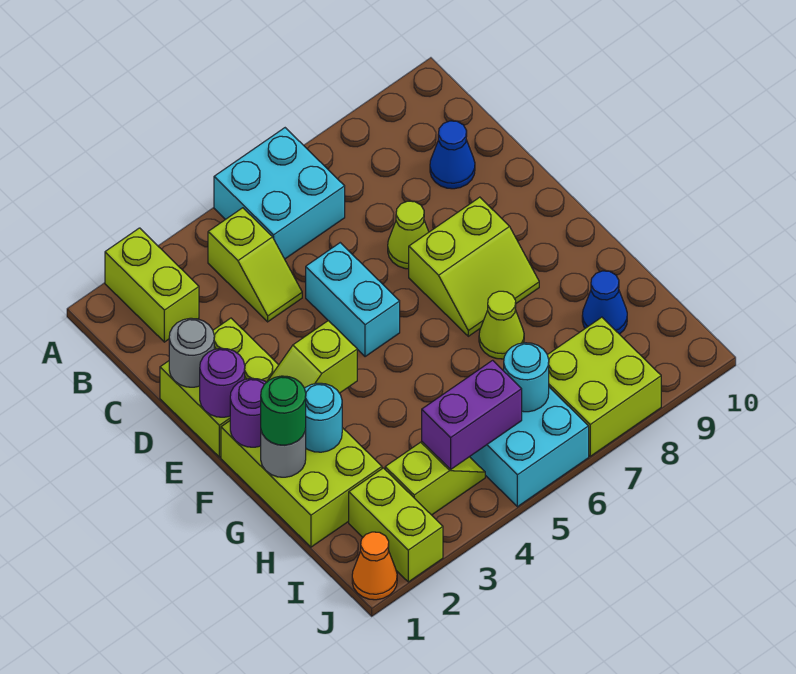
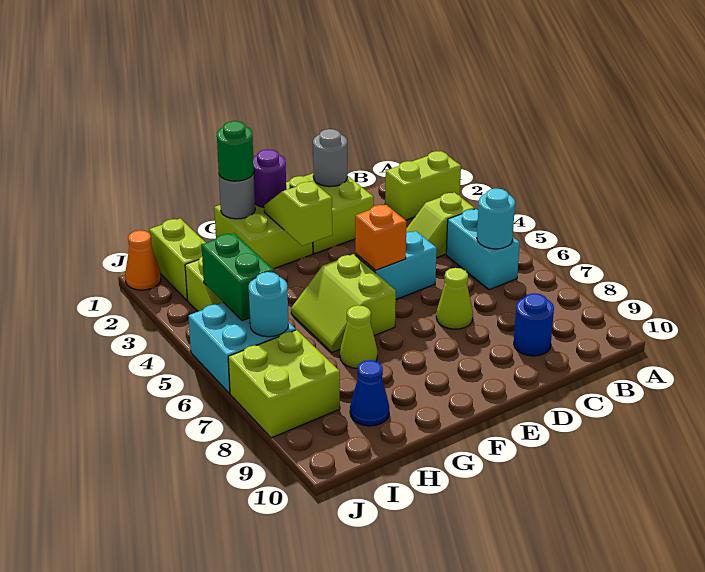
cyan brick A5:B6 level 1 -> cyan brick B5:B6 level 1
blue cone C9 level 1 -> blue round brick C9 level 1
purple round brick E1 level 2 -> none
none -> orange brick E5 level 2
lime slope E7:F8 level 1 top E -> lime slope F5:G6 level 1 top F
lime brick F1:H2 level 1 -> lime brick F1:G2 level 1
cyan round brick G2 level 2 -> cyan round brick B6 level 2
lime brick I2:J2 level 1 -> lime brick I1:I2 level 1
purple brick I4:I5 level 2 -> green brick I4:I5 level 2

